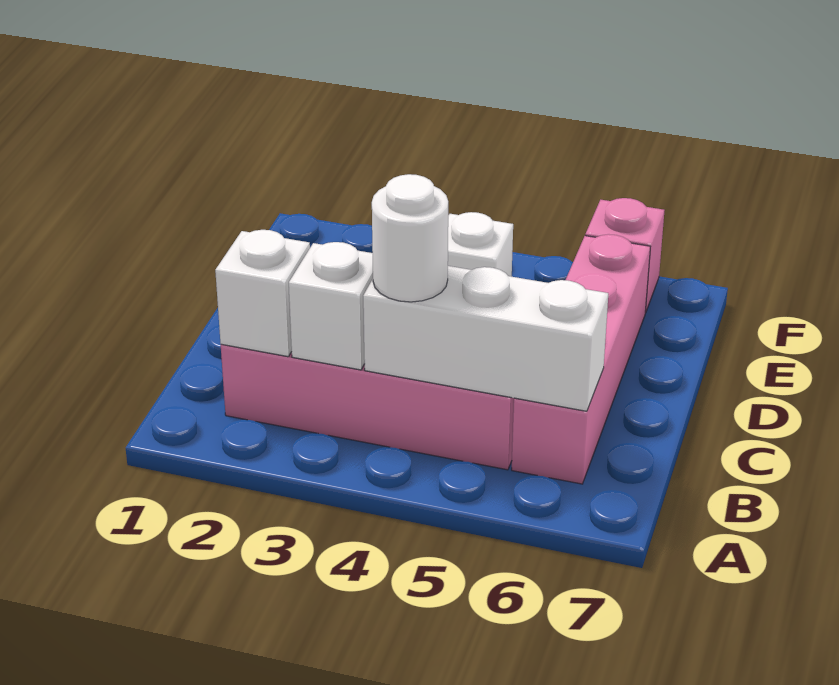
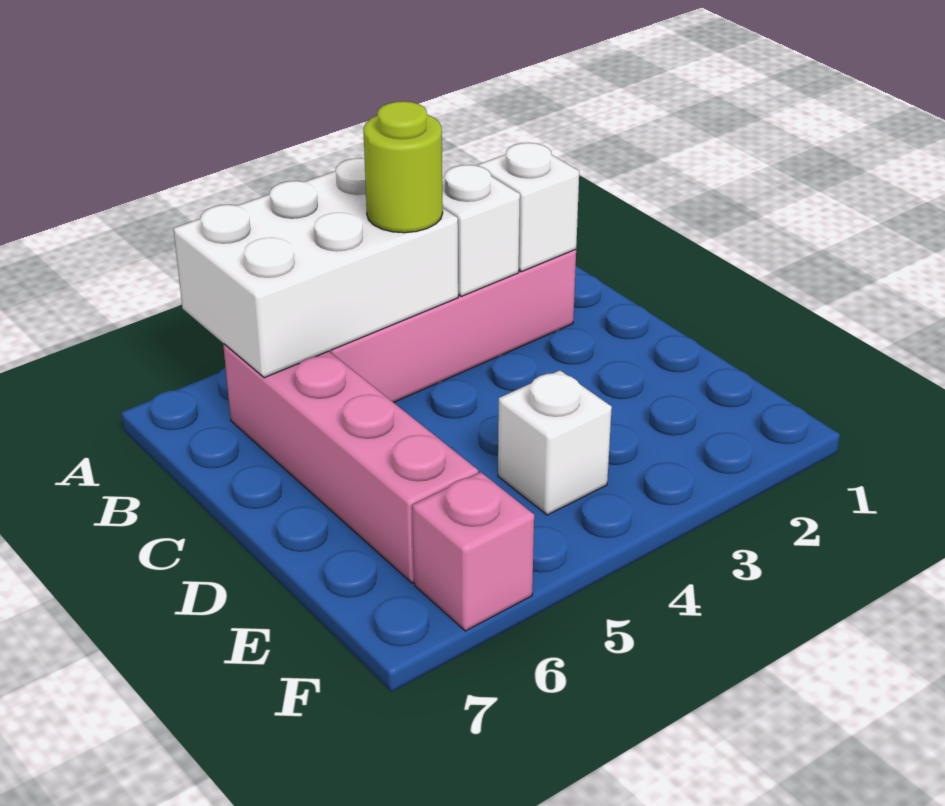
white brick B4:B6 level 2 -> white brick A4:B6 level 2
white round brick B4 level 3 -> lime round brick B4 level 3

